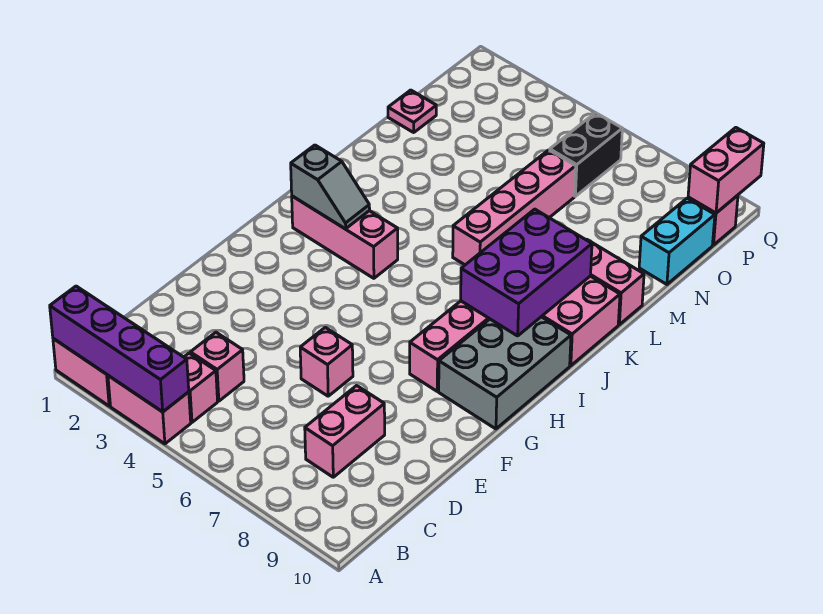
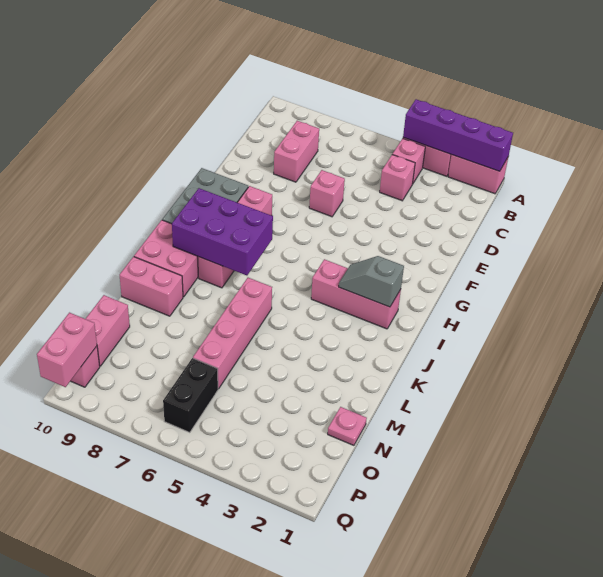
purple brick I8:K9 level 2 -> purple brick I7:J9 level 2
cyan brick N10:O10 level 1 -> pink brick N10:O10 level 1

